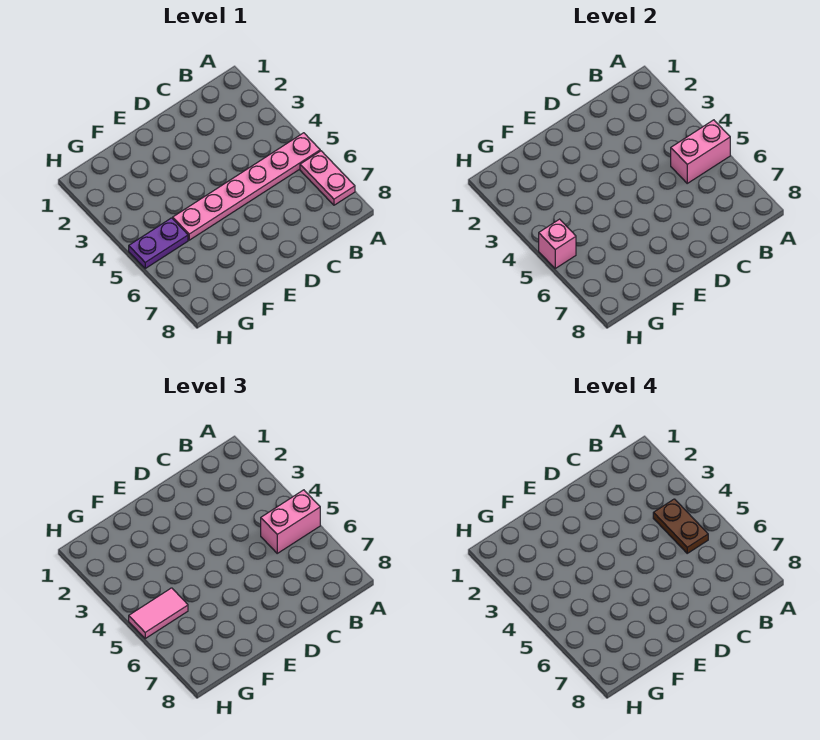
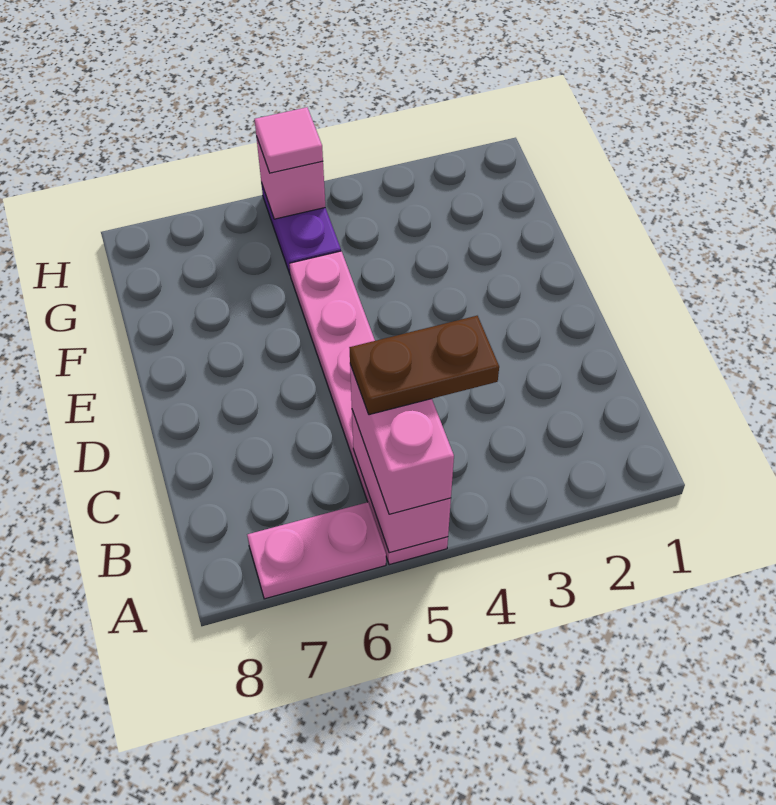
pink tile G5:H5 level 3 -> pink tile H5 level 3

